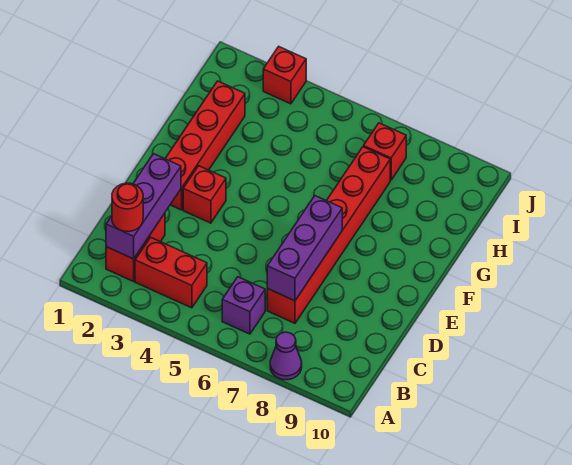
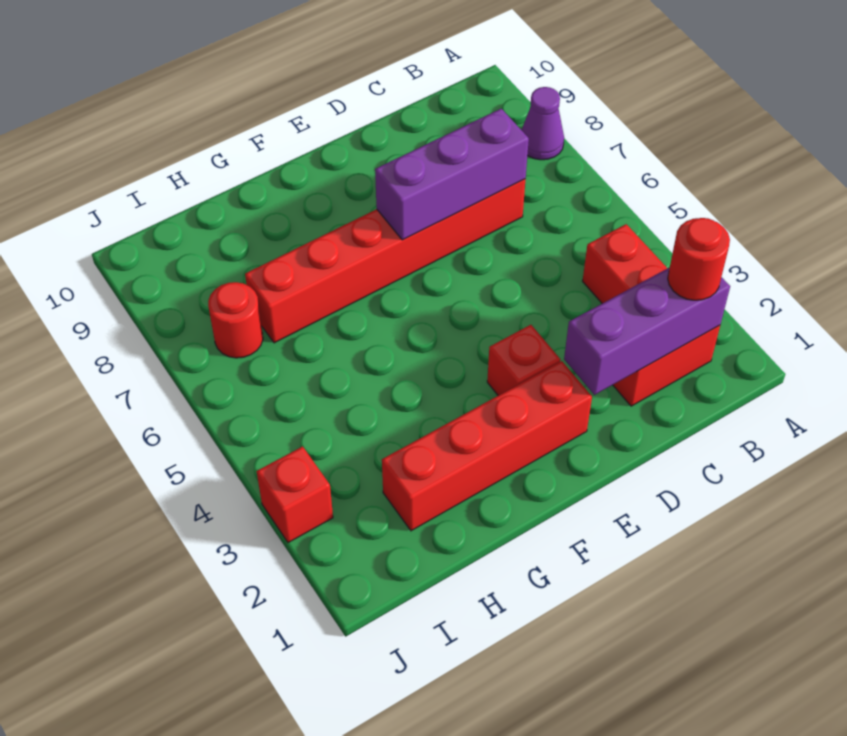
purple brick B6 level 1 -> none
red brick I7 level 1 -> red round brick I7 level 1

